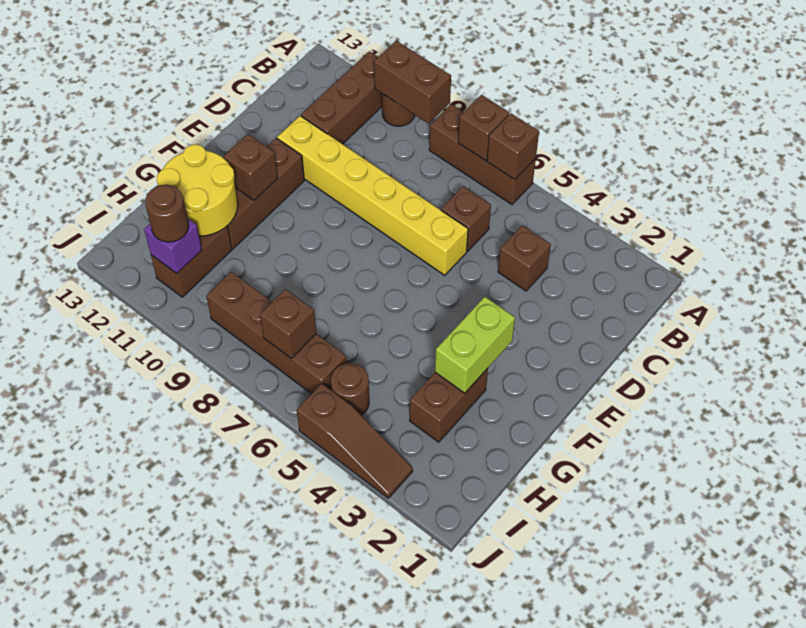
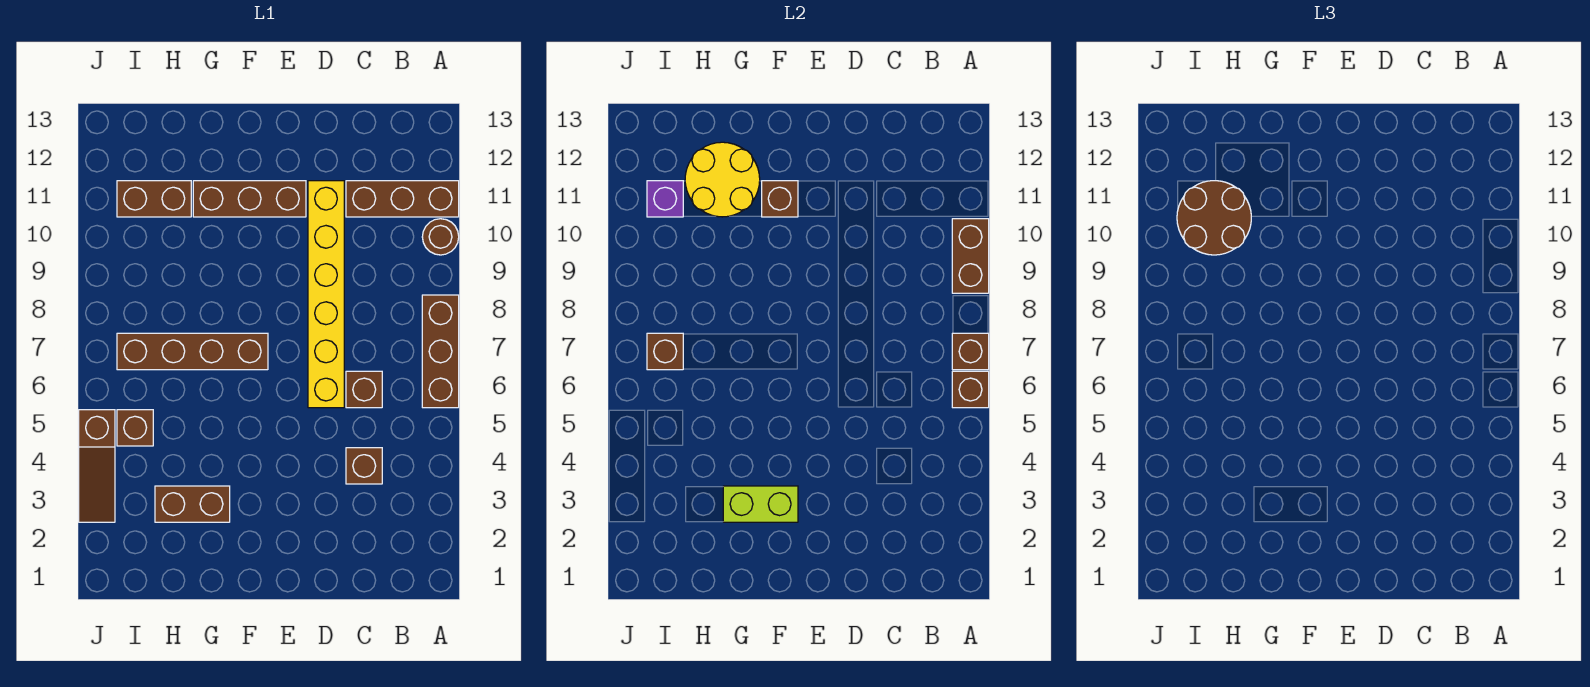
brown round brick I5 level 1 -> brown brick I5 level 1
brown brick I6:I9 level 1 -> brown brick F7:I7 level 1
brown round brick I11 level 3 -> brown round brick H10:I11 level 3

